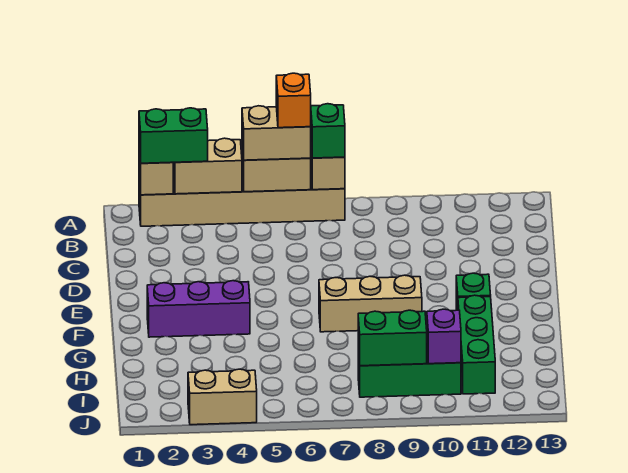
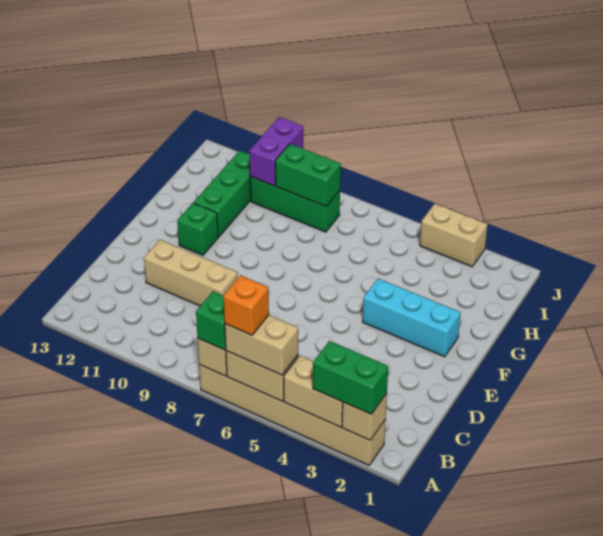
purple brick F2:F4 level 1 -> cyan brick F2:F4 level 1
tan brick F7:F9 level 1 -> tan brick D9:D11 level 1
purple brick I10 level 2 -> purple brick I10:J10 level 2

